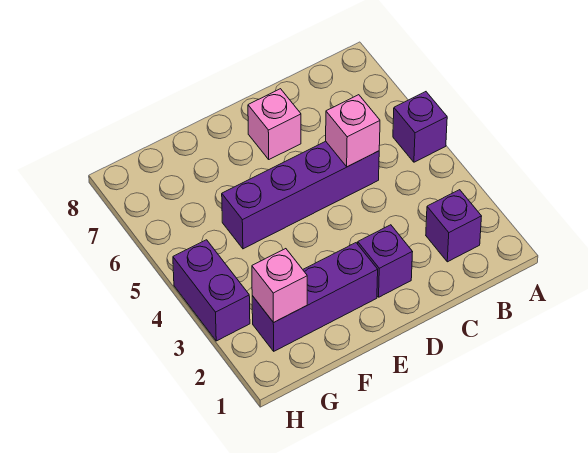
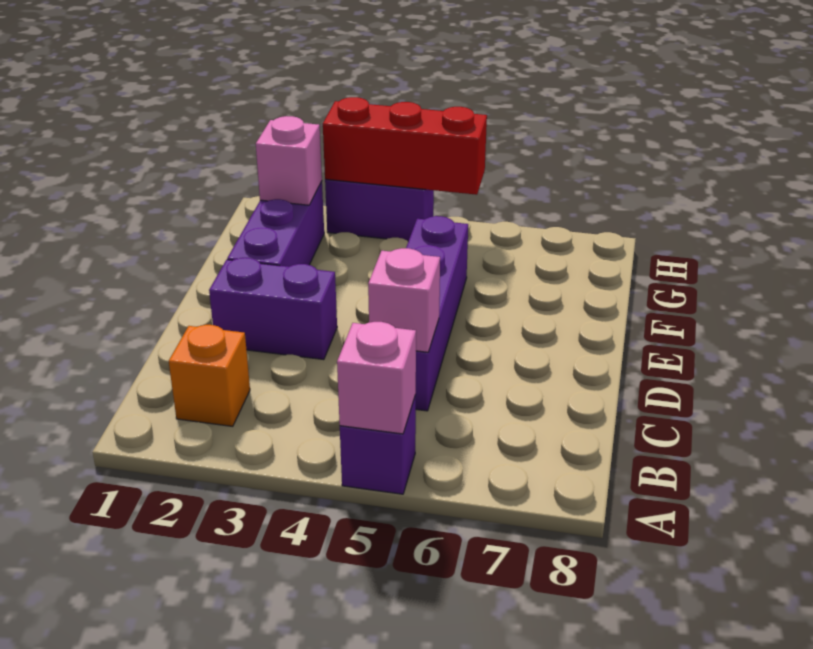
purple brick B2 level 1 -> orange brick B2 level 1
purple brick D2 level 1 -> purple brick D2:D3 level 1
pink brick D7 level 1 -> pink brick A5 level 2
none -> red brick H3:H5 level 2

